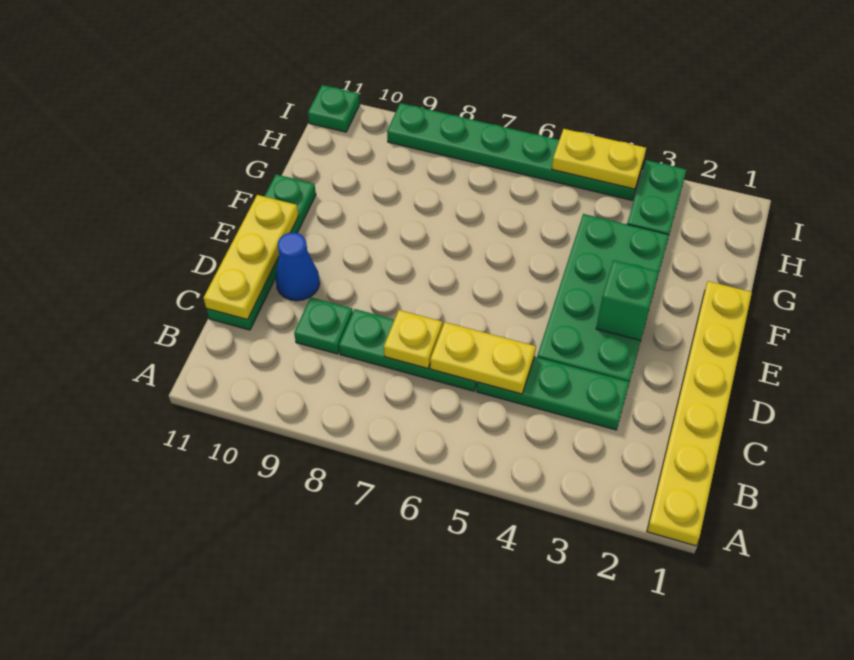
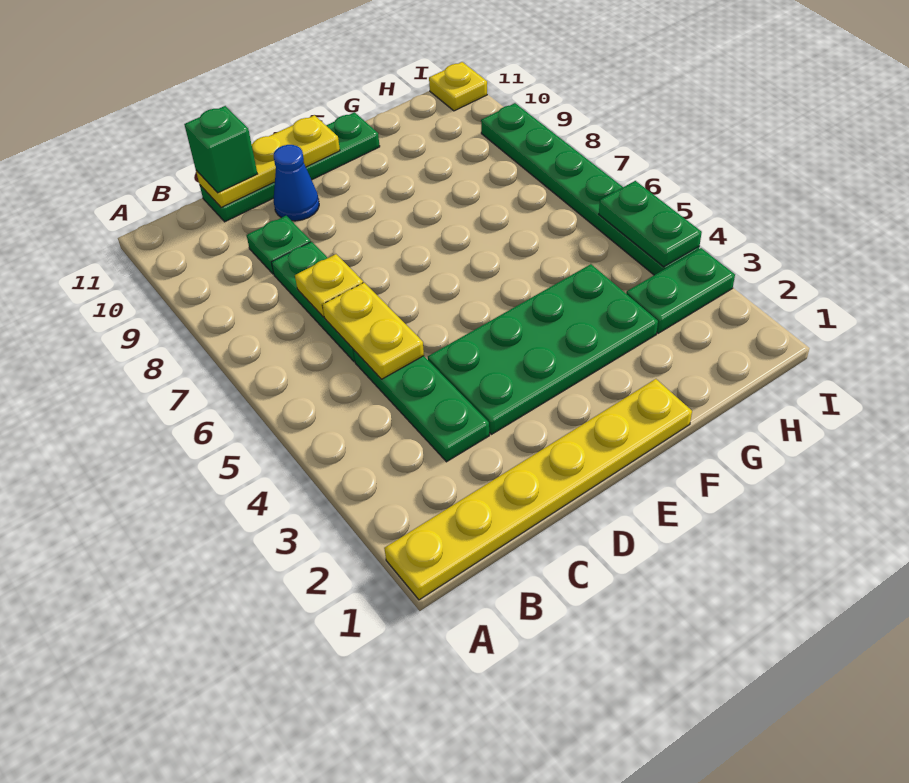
green brick E3 level 2 -> green brick C11 level 3
yellow plate I4:I5 level 2 -> green plate I4:I5 level 2
green plate I11 level 1 -> yellow plate I11 level 1

